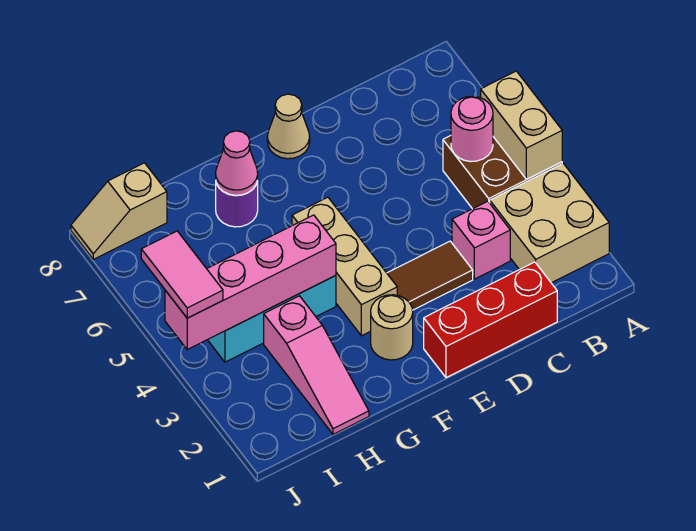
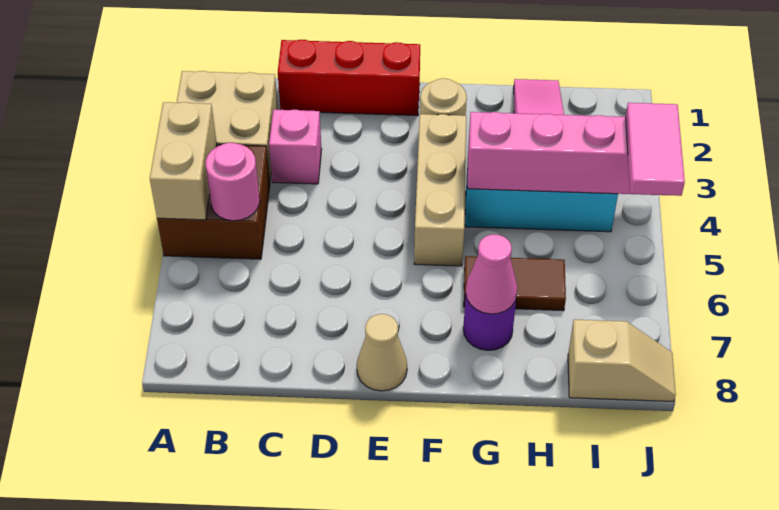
brown tile D3:E3 level 1 -> brown tile G6:H6 level 1

